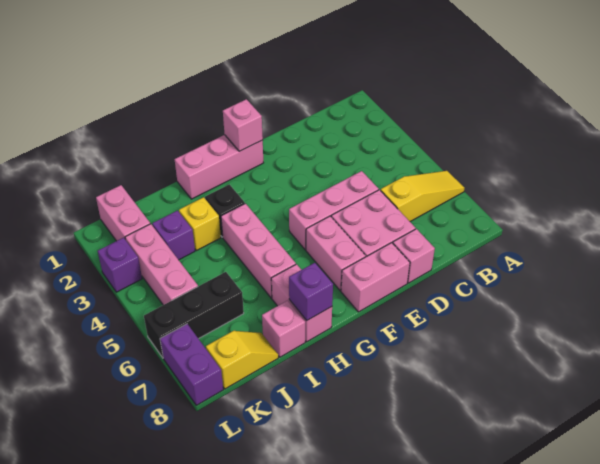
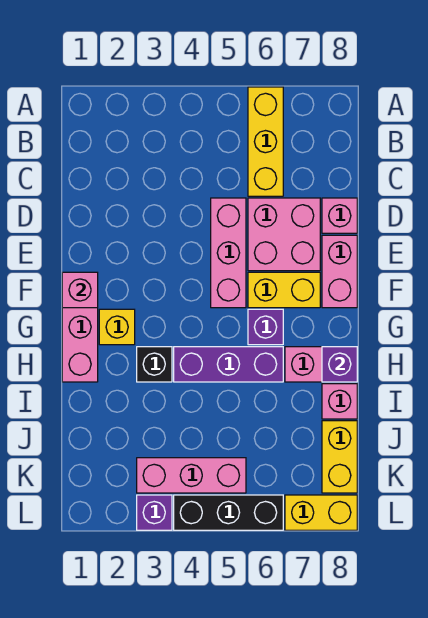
yellow slope A6:C6 level 1 top C -> yellow brick A6:C6 level 1
pink brick F6:F7 level 1 -> yellow brick F6:F7 level 1
pink brick H4:H6 level 1 -> purple brick H4:H6 level 1
yellow brick I3 level 1 -> yellow brick G2 level 1
purple brick J3 level 1 -> purple brick G6 level 1
black brick J6:L6 level 1 -> black brick L4:L6 level 1
yellow slope J8:K8 level 1 top K -> yellow brick J8:K8 level 1
pink brick K1:K2 level 1 -> none
purple brick L7:L8 level 1 -> yellow brick L7:L8 level 1

